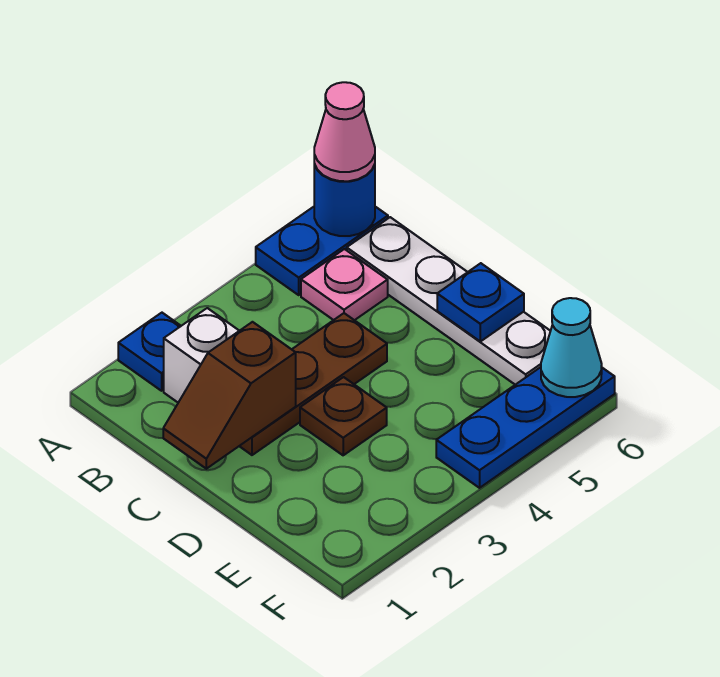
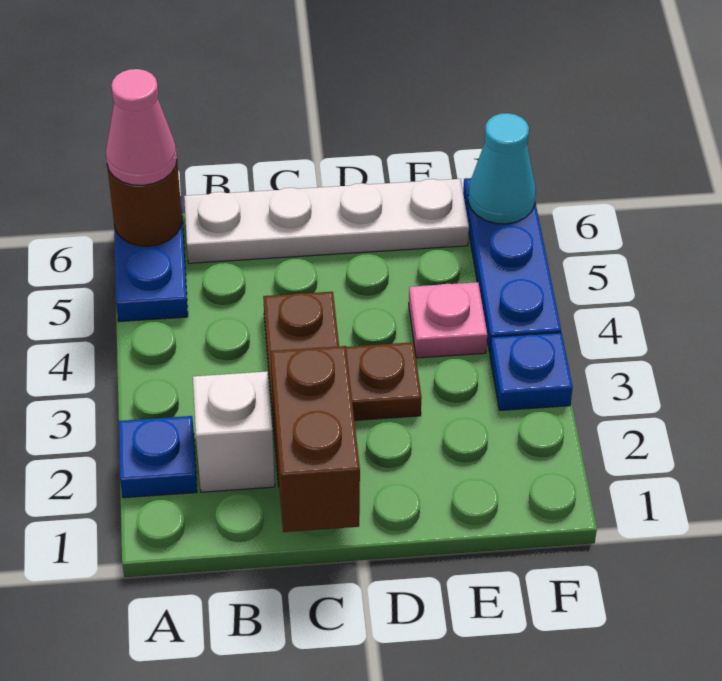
blue round brick A6 level 2 -> brown round brick A6 level 2
pink plate B5 level 1 -> pink plate E4 level 1
brown slope C1:C2 level 2 top 2 -> brown brick C1:C2 level 2
blue plate D6 level 2 -> blue plate F3 level 1

